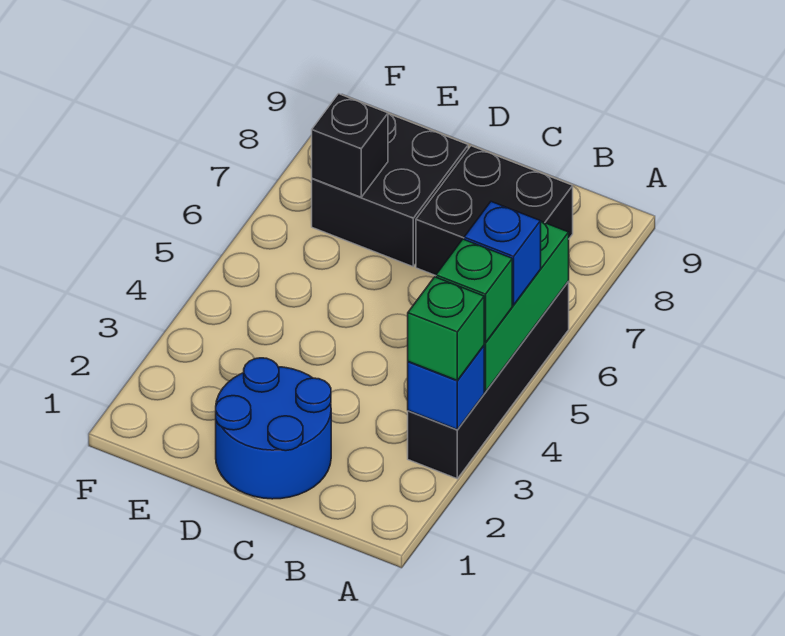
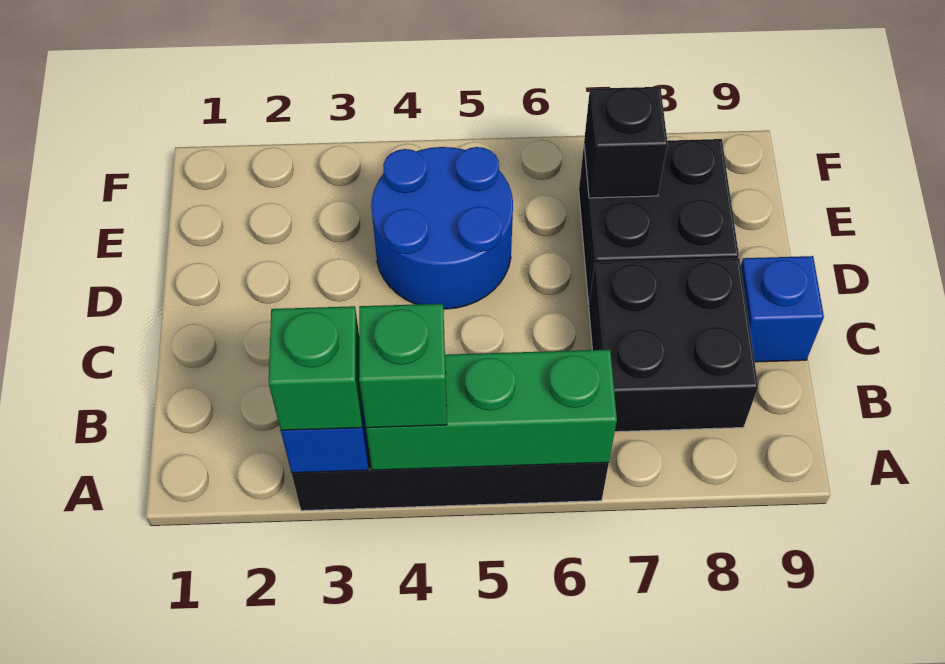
blue brick A5 level 3 -> blue brick C9 level 1
blue round brick C1:D2 level 1 -> blue round brick D4:E5 level 1

